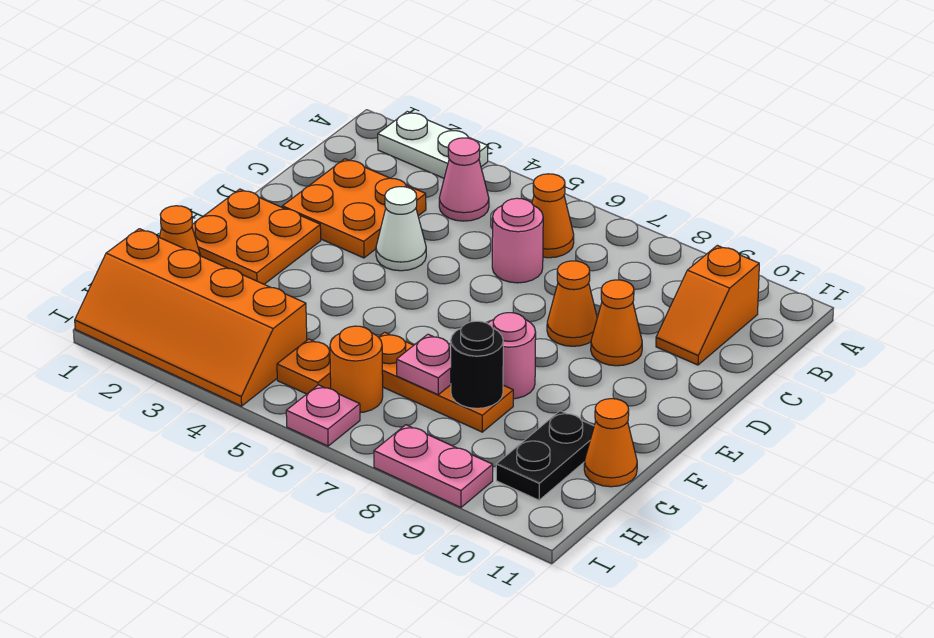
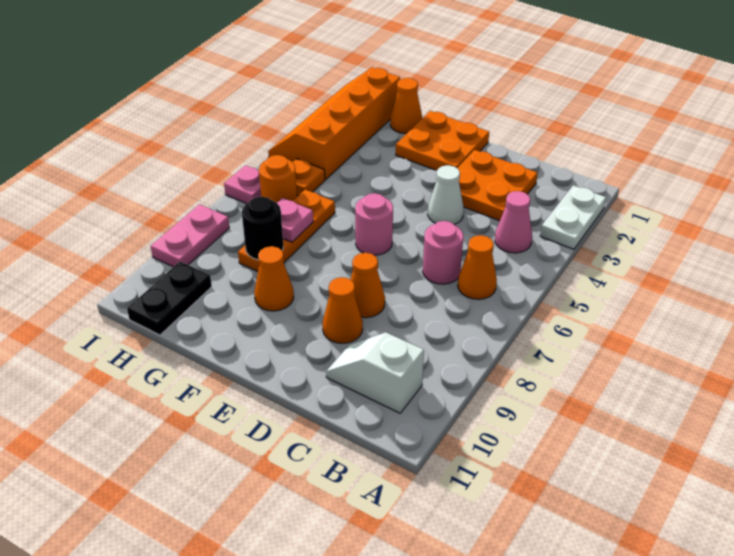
orange slope B10:C10 level 1 top B -> white slope B10:C10 level 1 top B
pink round brick F8 level 1 -> pink round brick E6 level 1
black plate G10:H10 level 1 -> black plate H10:H11 level 1
orange cone G11 level 1 -> orange cone F9 level 1

